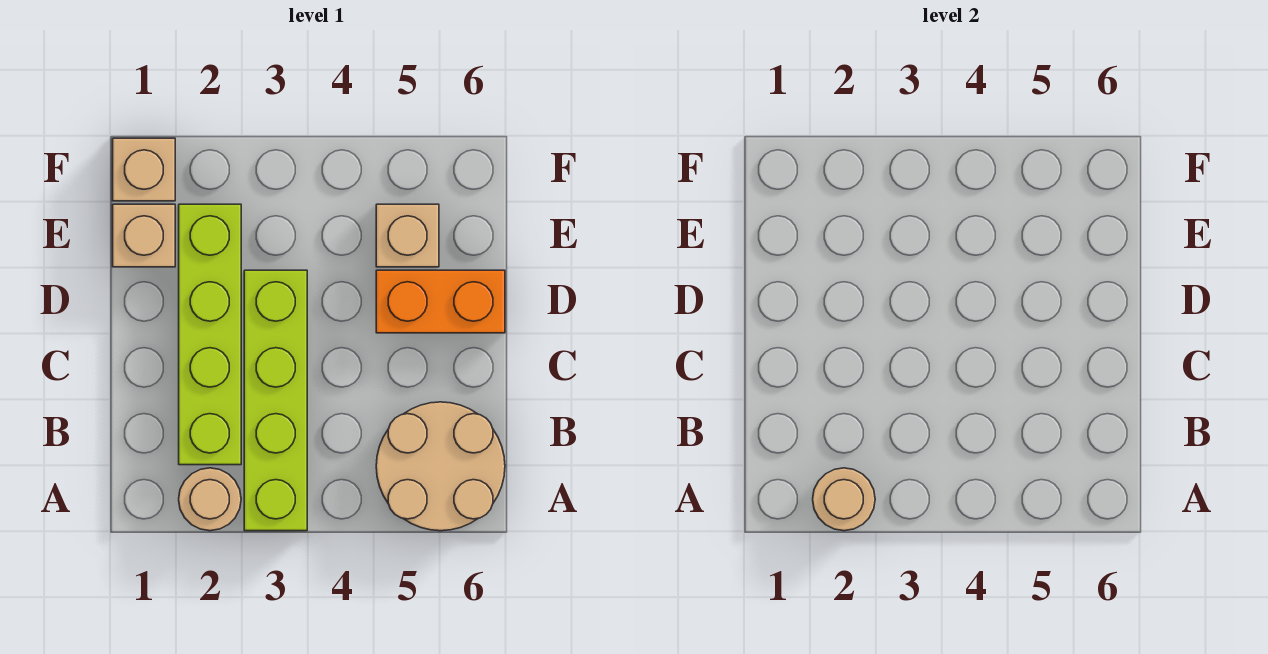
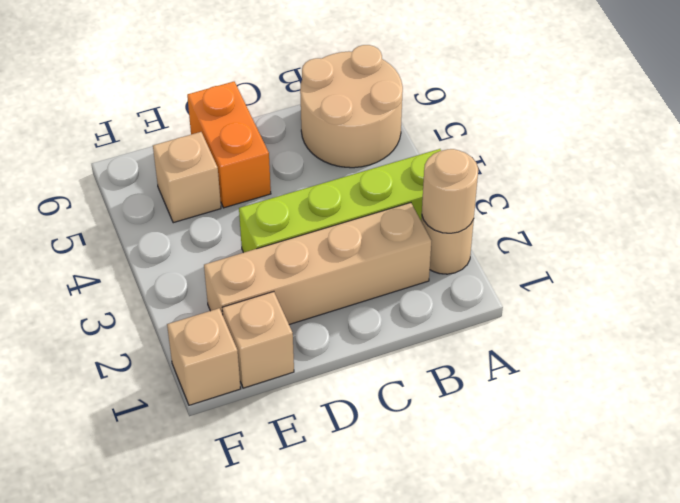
lime brick B2:E2 level 1 -> tan brick B2:E2 level 1

